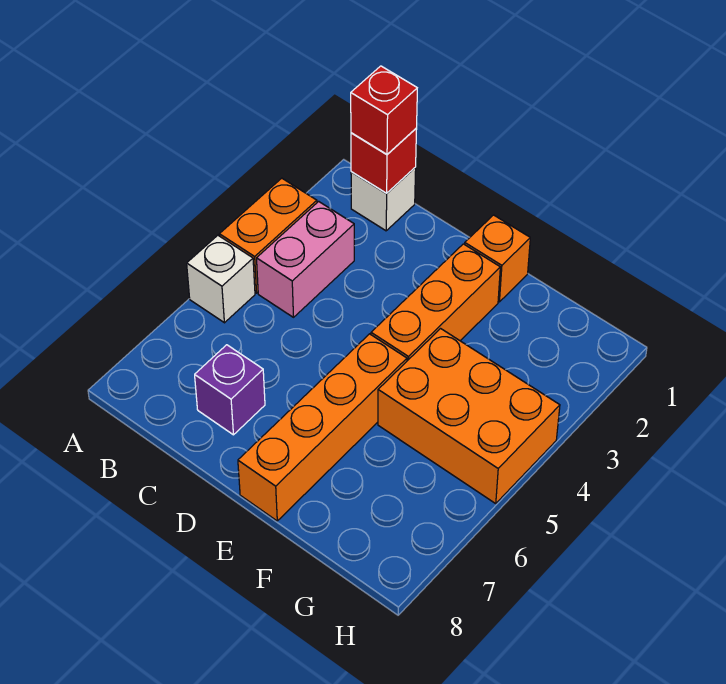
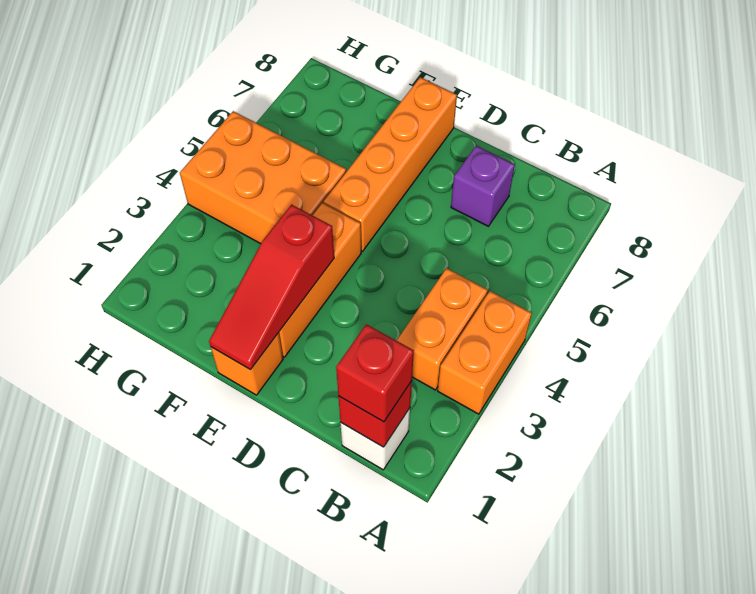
white brick A5 level 1 -> none
pink brick B3:B4 level 1 -> orange brick B3:B4 level 1
none -> red slope E1:E3 level 2 top 3

